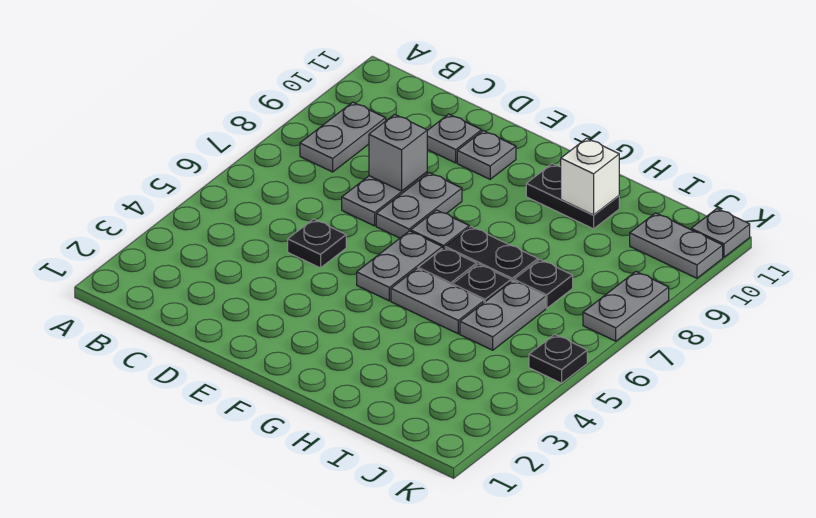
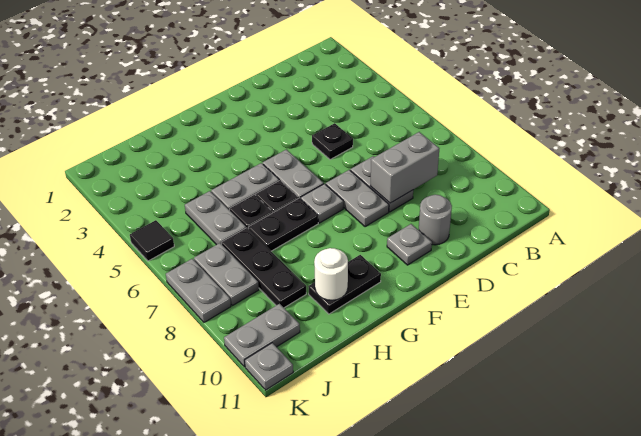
grey plate B8:B9 level 1 -> grey plate J7:J8 level 1
grey brick D8 level 2 -> grey brick C8:D8 level 2
grey plate D10 level 1 -> grey round brick D10 level 1
white brick H10 level 2 -> white round brick H10 level 2
black plate I7 level 1 -> black plate I7:I9 level 1
black plate K5 level 1 -> black tile K5 level 1

